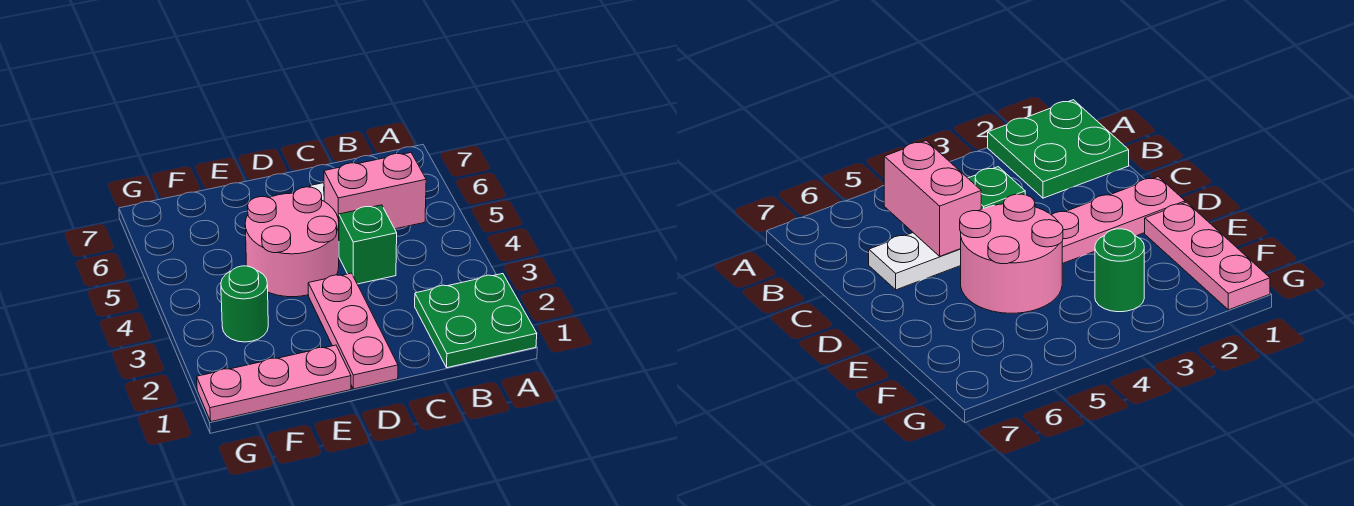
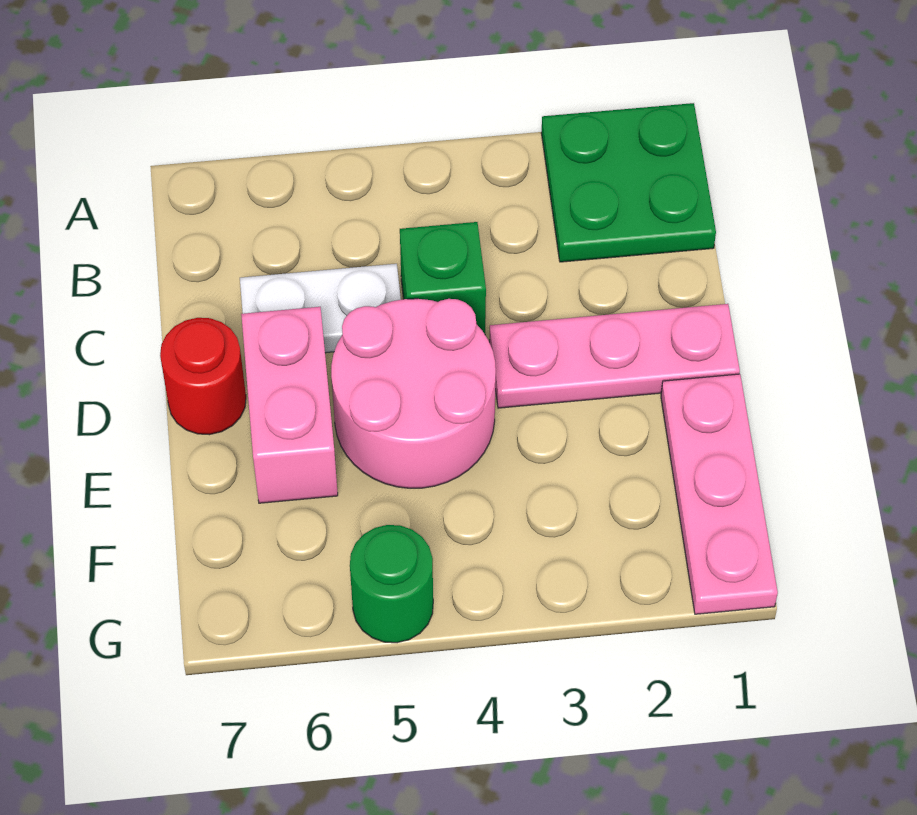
pink brick B5:C5 level 2 -> pink brick D6:E6 level 1
none -> red round brick D7 level 1
green round brick F3 level 1 -> green round brick G5 level 1

